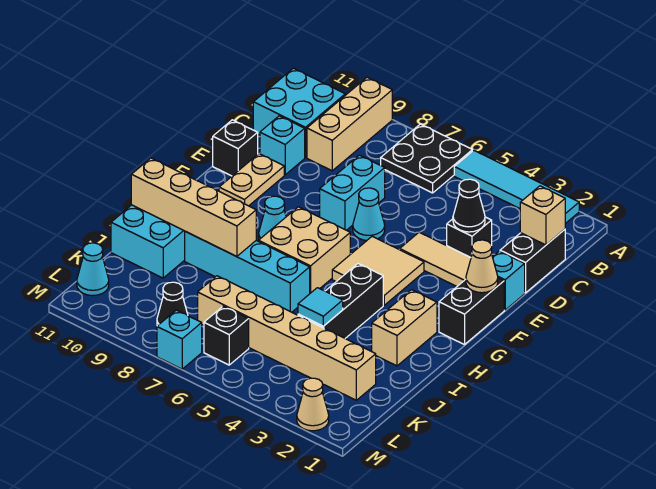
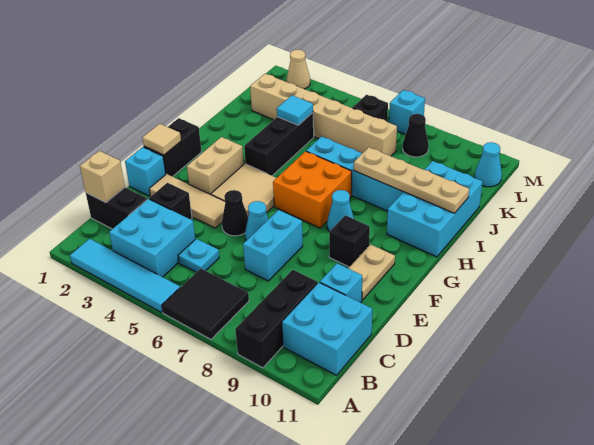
black plate A6:B7 level 1 -> black tile A6:B7 level 1
tan brick A9:C9 level 1 -> black brick A9:C9 level 1
none -> cyan brick B3:C4 level 1
black brick C1:D1 level 1 -> black brick C1:C2 level 1
none -> cyan plate C5 level 1
black cone D3 level 2 -> black cone E5 level 1
black brick E11 level 1 -> black brick F9 level 1
tan cone F1 level 2 -> tan tile F1 level 2
tan brick G6:H7 level 1 -> orange brick G6:H7 level 1
tan brick H2:I2 level 1 -> tan brick F3:G3 level 1
tan brick I8:I11 level 2 -> tan plate I8:I11 level 2

